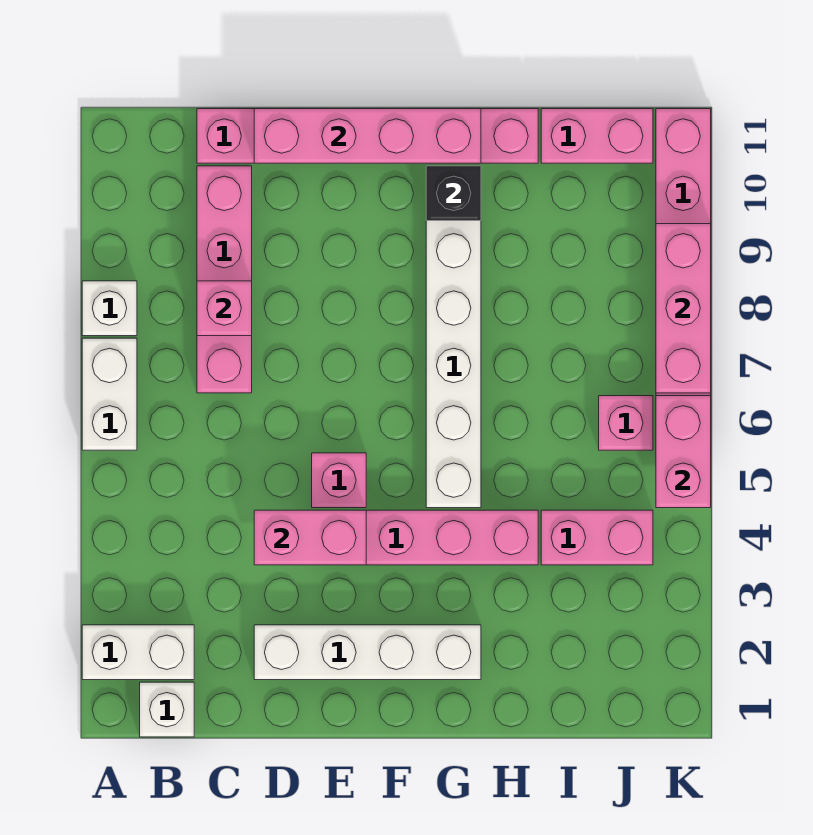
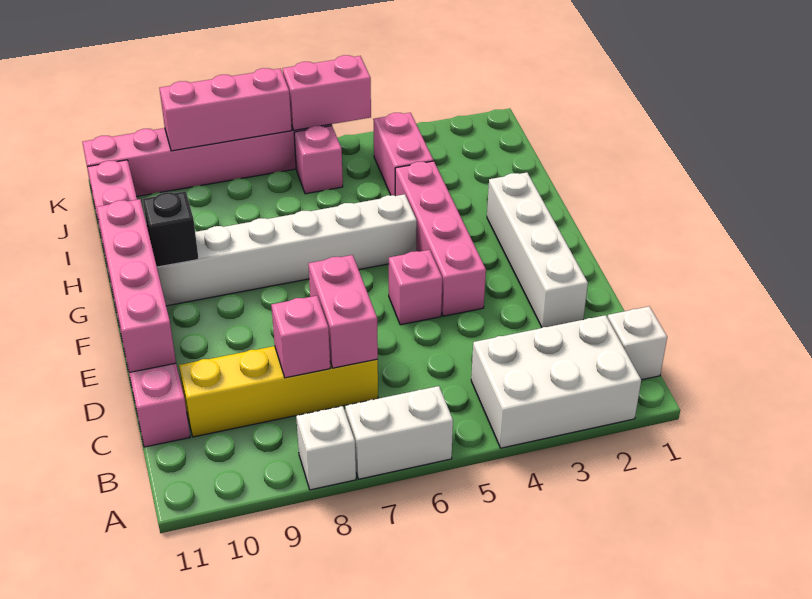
white brick A2:B2 level 1 -> white brick A2:B4 level 1
pink brick C7:C10 level 1 -> yellow brick C7:C10 level 1
pink brick D4:E4 level 2 -> pink brick C7:D7 level 2

